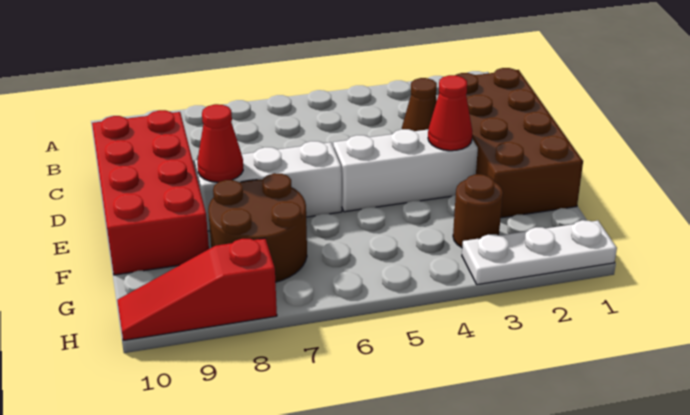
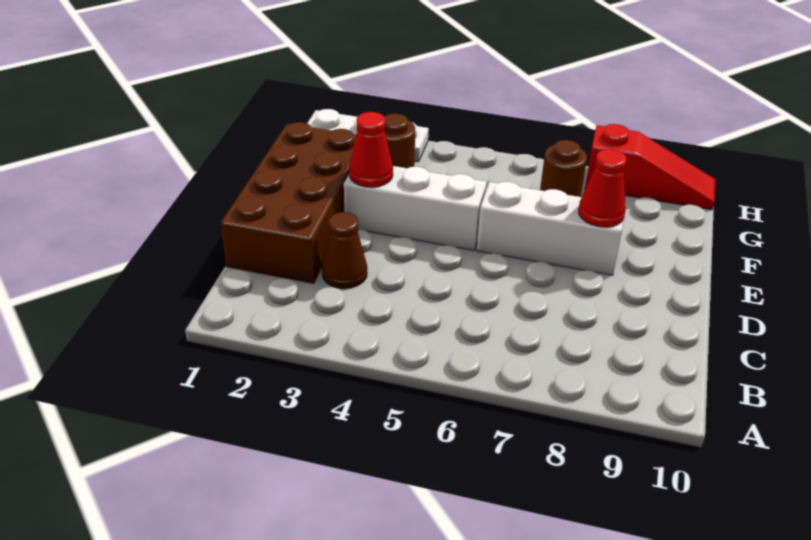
red brick C9:F10 level 1 -> none
brown round brick F7:G8 level 1 -> brown round brick G7 level 1

